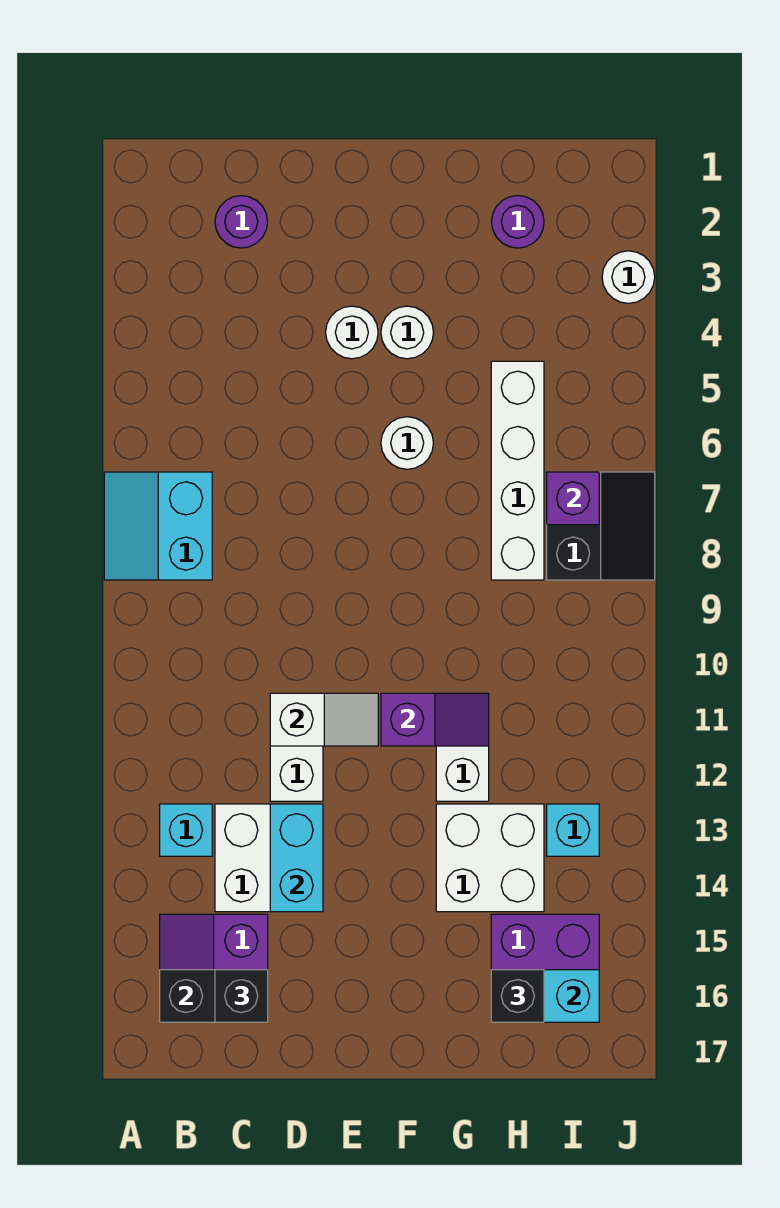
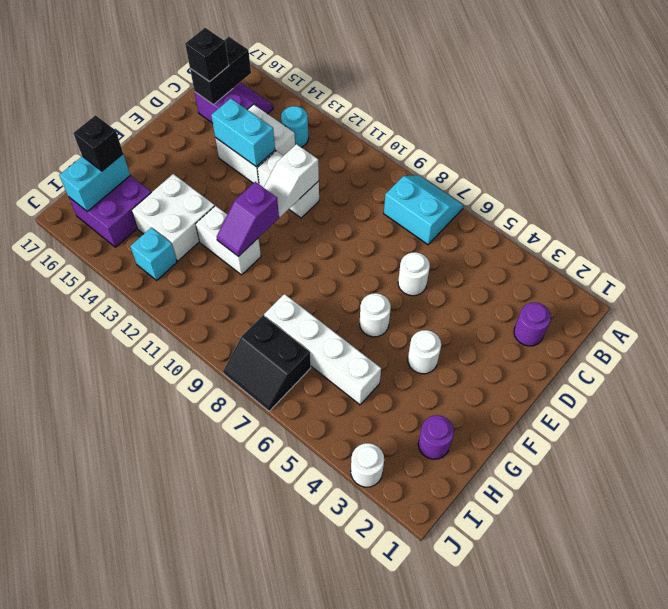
cyan brick B13 level 1 -> cyan round brick B13 level 1
white round brick E4 level 1 -> white round brick D6 level 1
purple brick I7 level 2 -> none

